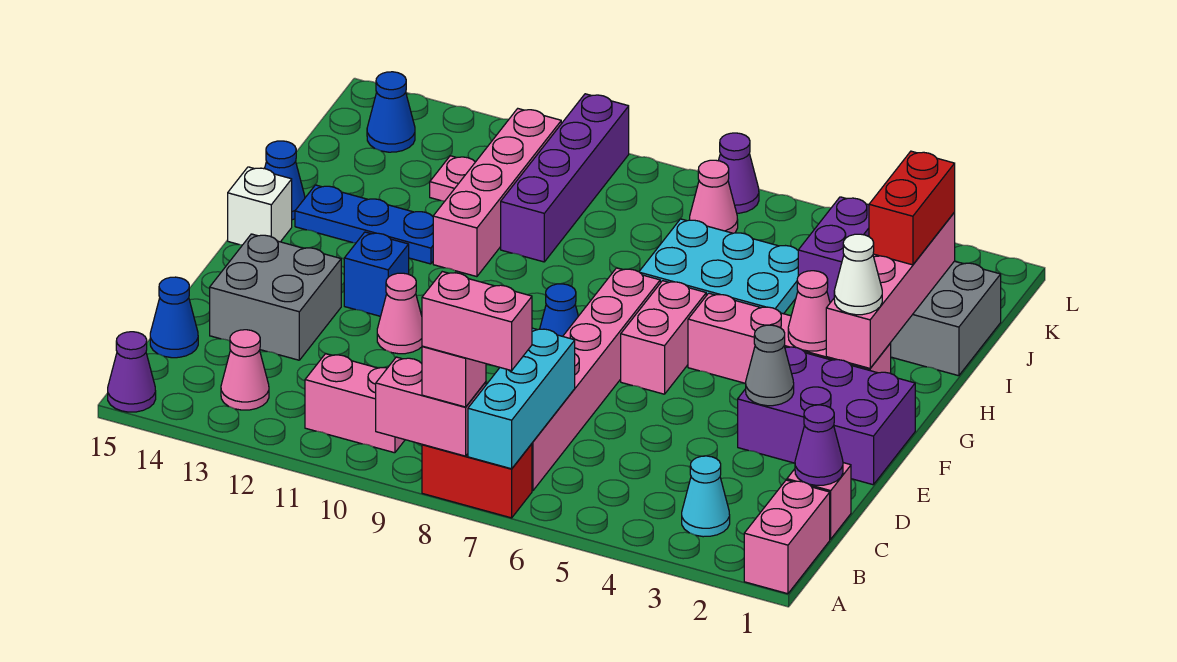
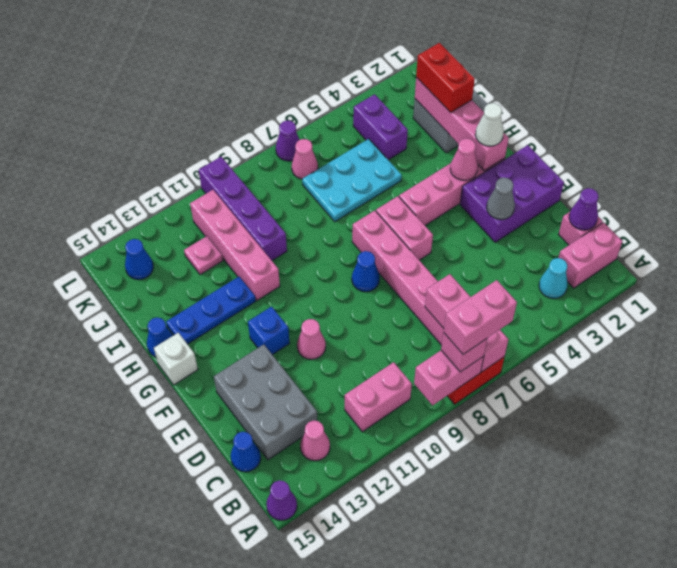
pink brick A1:B1 level 1 -> pink brick B1:B2 level 1
cyan brick A7:C7 level 2 -> pink brick A7:C7 level 2
grey brick D13:E14 level 1 -> grey brick C13:E14 level 1

